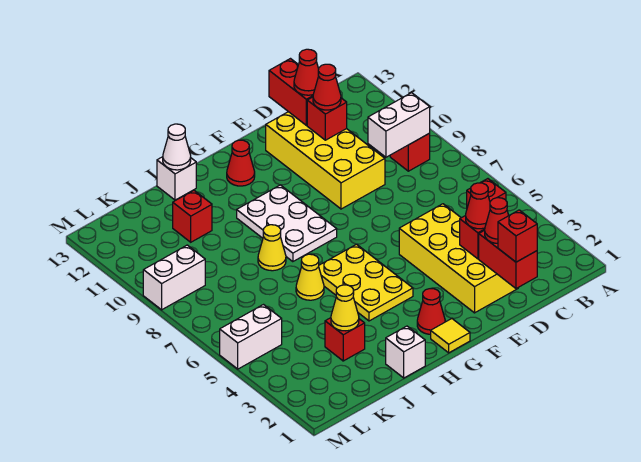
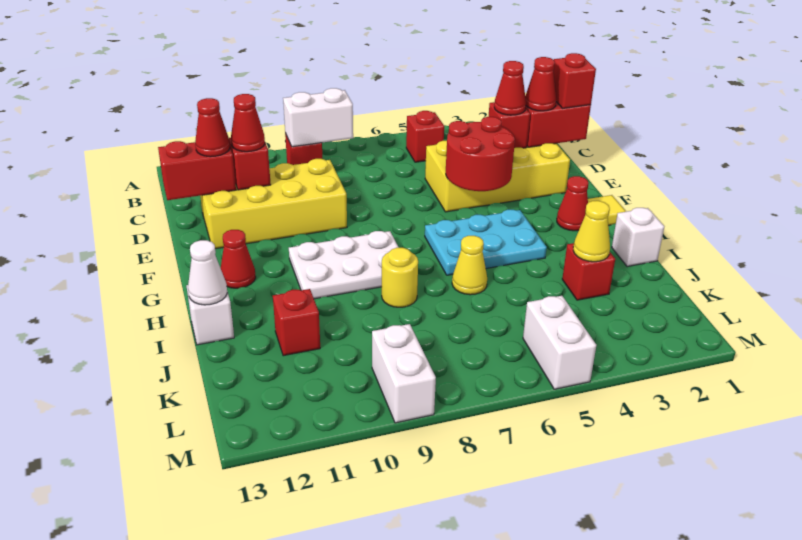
white brick B9:C9 level 2 -> white brick B8:B9 level 2
none -> red round brick E4:F5 level 2
yellow plate G4:H6 level 1 -> cyan plate G4:H6 level 1
yellow cone I8 level 1 -> yellow round brick I8 level 1

